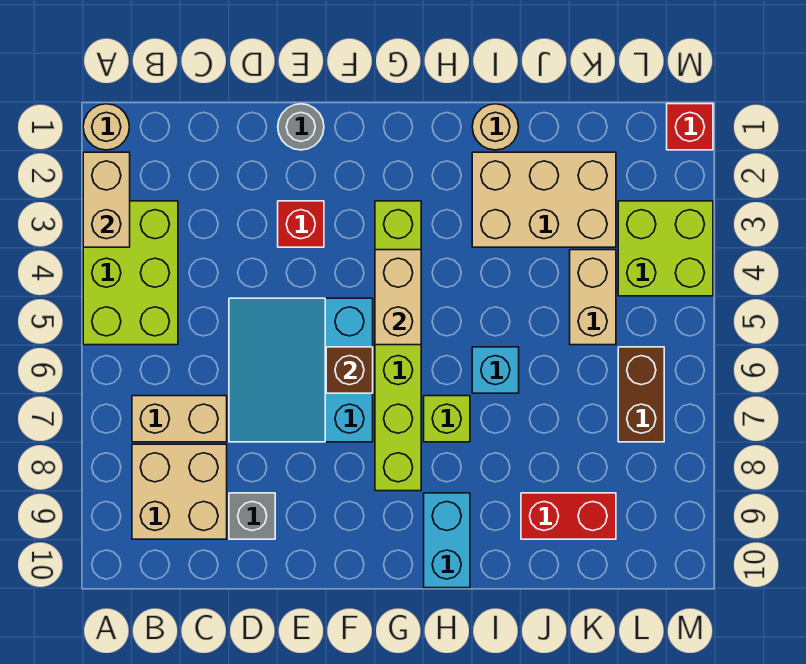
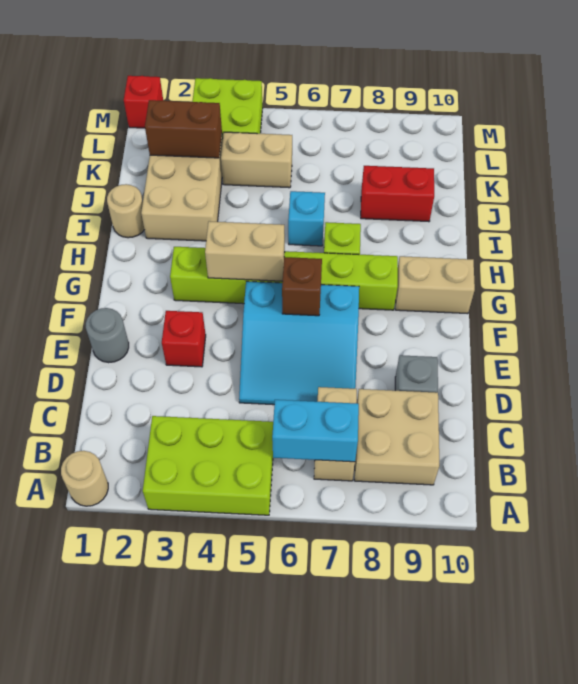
tan brick A2:A3 level 2 -> tan brick G9:G10 level 1
cyan brick H9:H10 level 1 -> cyan brick B6:B7 level 2
red brick J9:K9 level 1 -> red brick J8:J9 level 1
brown brick L6:L7 level 1 -> brown brick K2:K3 level 2

